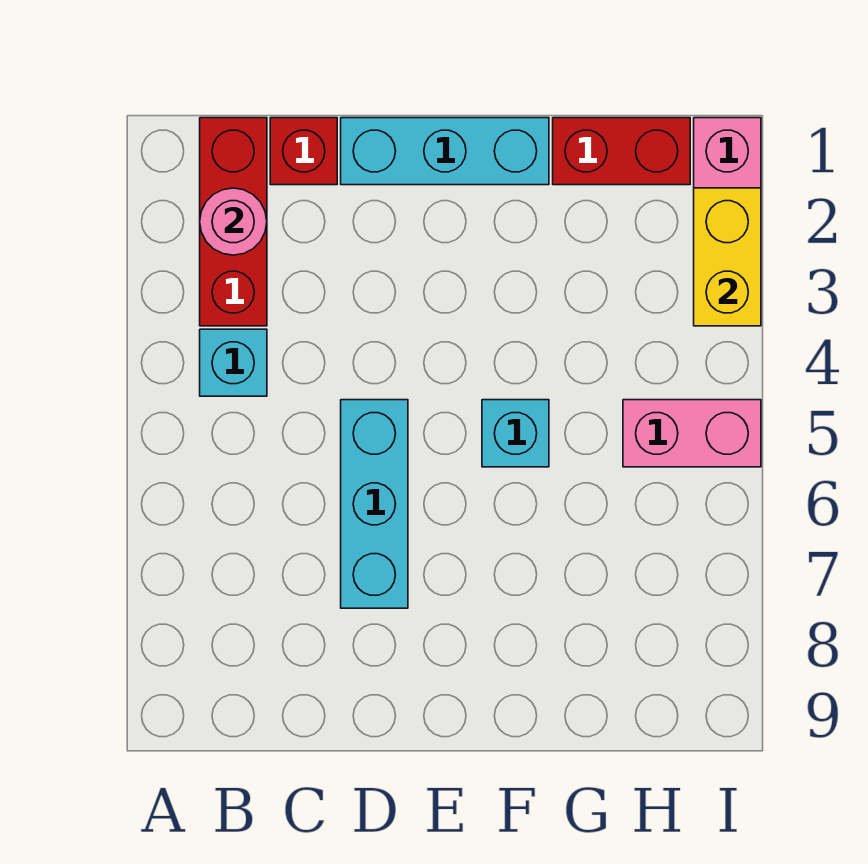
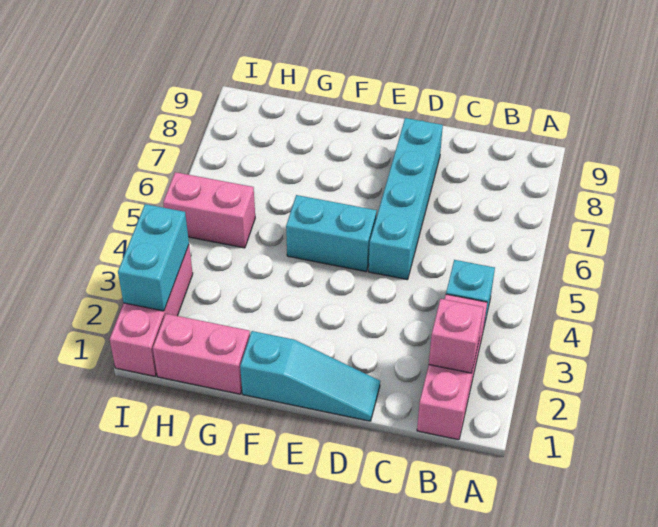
red brick B1:B3 level 1 -> pink brick B1:B3 level 1
pink round brick B2 level 2 -> pink brick B2 level 2
red brick C1 level 1 -> none
cyan brick D1:F1 level 1 -> cyan slope D1:F1 level 1 top F
cyan brick D5:D7 level 1 -> cyan brick D5:D8 level 1
cyan brick F5 level 1 -> cyan brick E5:F5 level 1
red brick G1:H1 level 1 -> pink brick G1:H1 level 1
yellow brick I2:I3 level 2 -> cyan brick I2:I3 level 2

